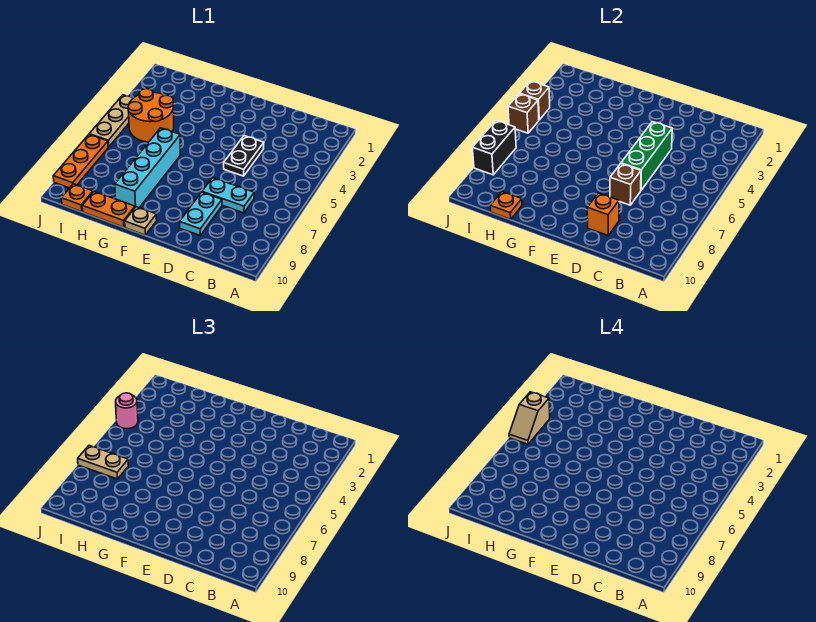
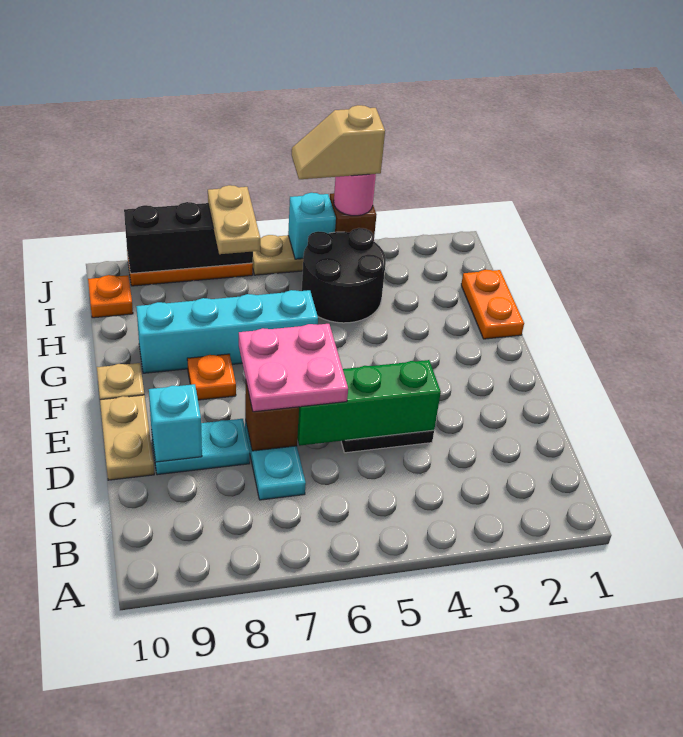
none -> pink plate D6:E7 level 3
orange brick D9 level 2 -> cyan brick D9 level 2
none -> tan plate D10:E10 level 1
orange plate G10:H10 level 1 -> orange plate G1:H1 level 1
orange round brick H4:I5 level 1 -> black round brick H4:I5 level 1
orange plate H10 level 2 -> orange plate F8 level 1
brown brick J5 level 2 -> cyan brick J5 level 2
black brick J7:J8 level 2 -> black brick J7:J9 level 2

